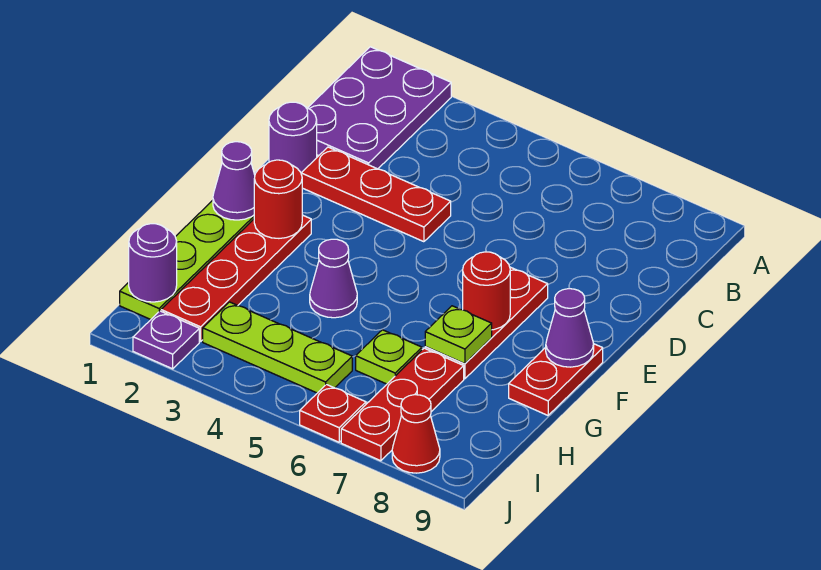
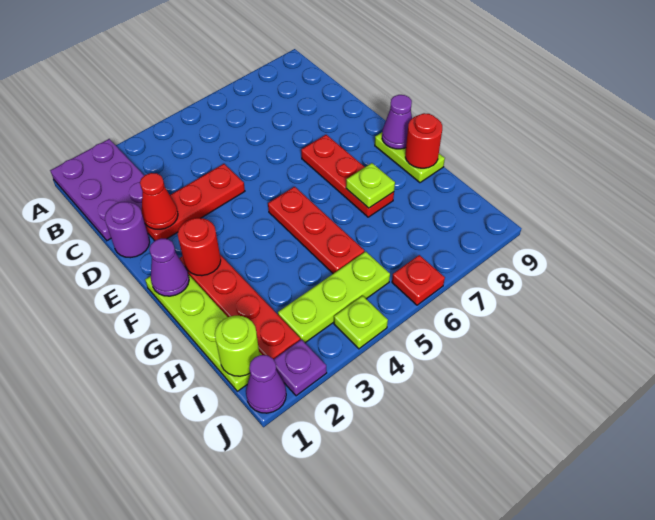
red round brick F7 level 2 -> red round brick G9 level 2
red plate F9:G9 level 1 -> lime plate F9:G9 level 1
purple cone G4 level 1 -> purple cone J1 level 1
lime plate H6 level 1 -> lime plate J4 level 1
red plate H7:J7 level 1 -> red plate F5:H5 level 1
purple round brick I1 level 2 -> lime round brick I1 level 2
red cone J8 level 1 -> red cone D2 level 2

